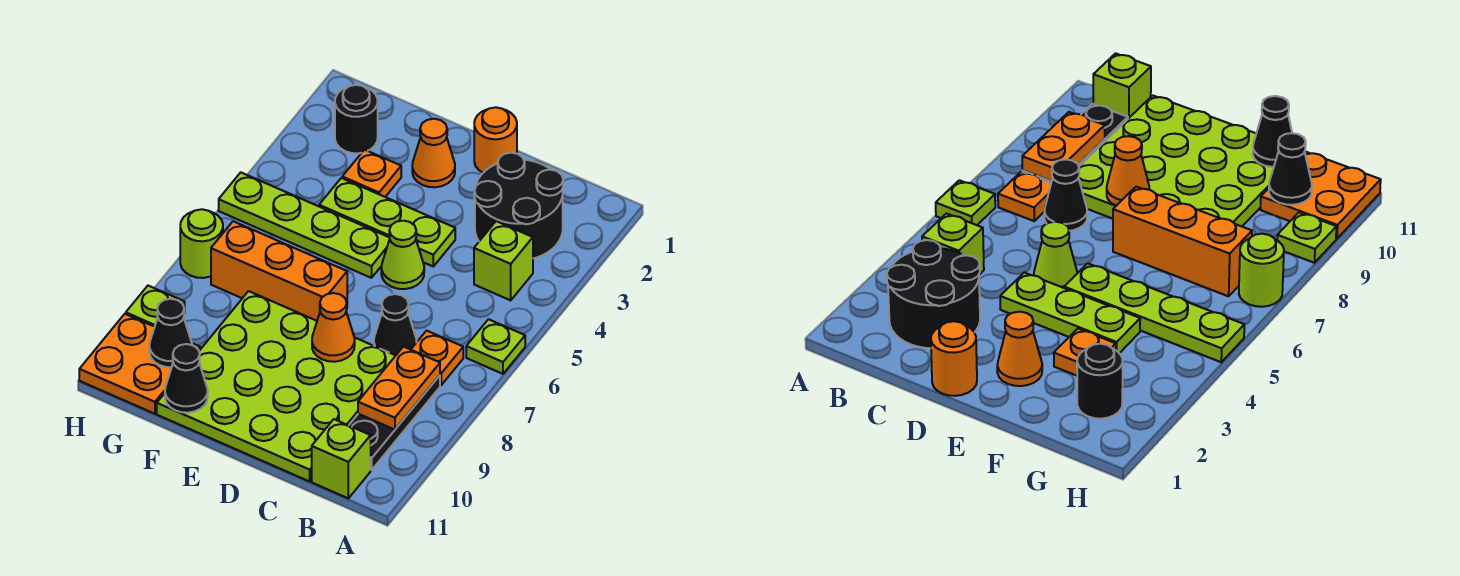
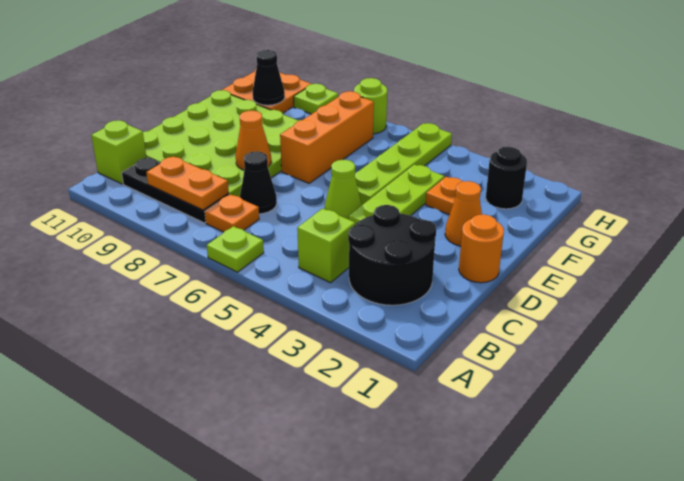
black cone F11 level 2 -> none

